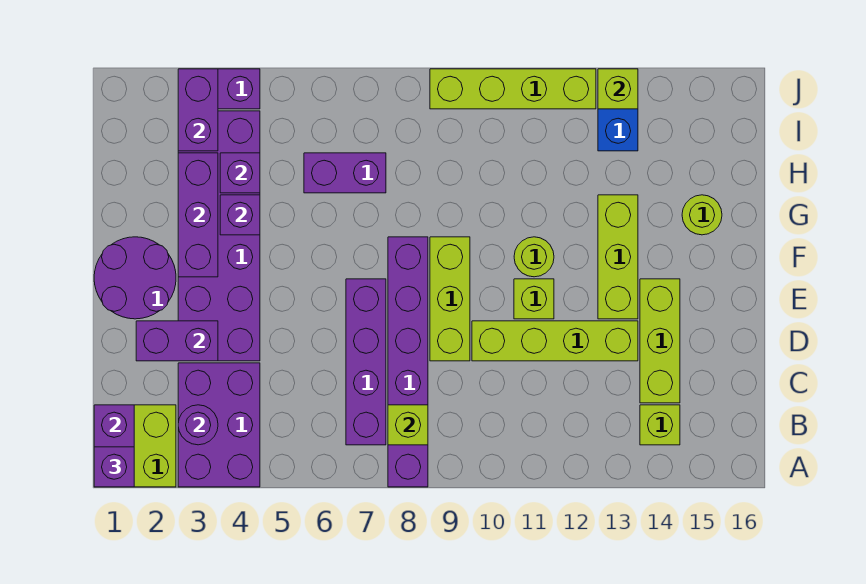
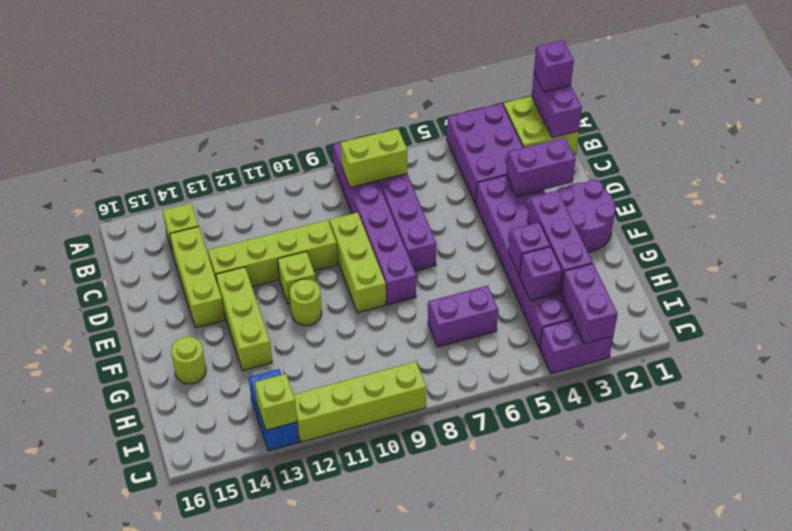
purple round brick B3 level 2 -> none
lime brick B8 level 2 -> lime brick B7:B8 level 2

